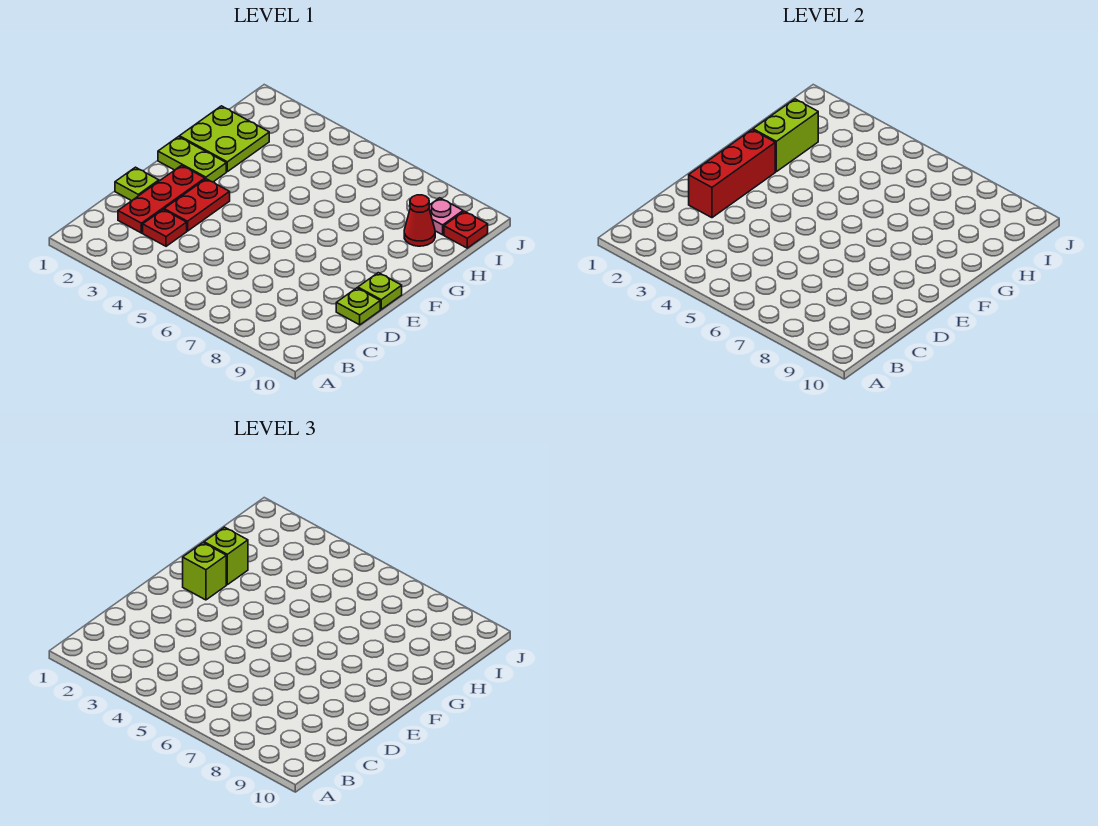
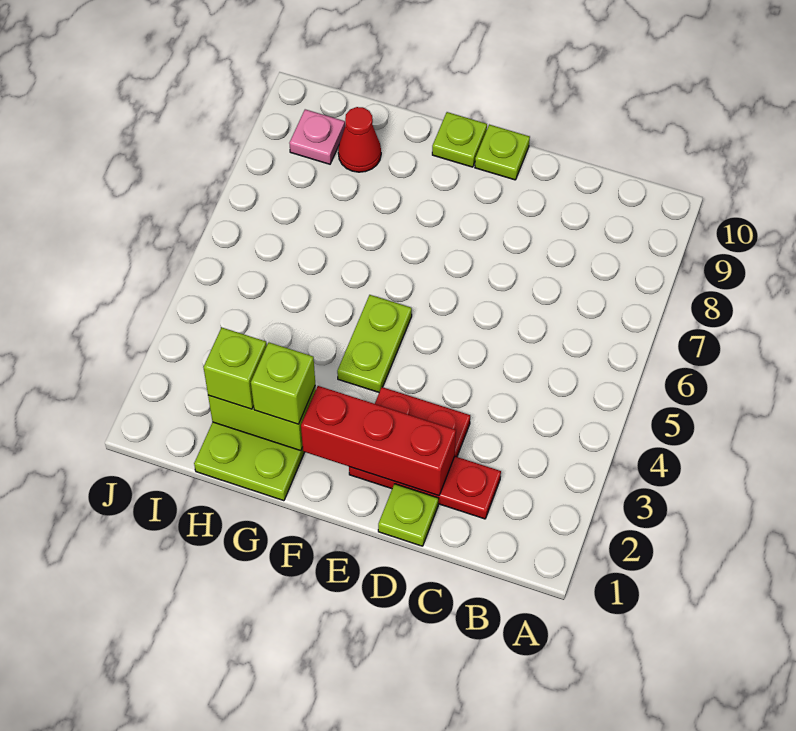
red plate C3 level 1 -> none
lime plate D10 level 1 -> lime plate F10 level 1
lime plate F1:F2 level 1 -> lime plate F4:F5 level 1
lime brick F2 level 3 -> lime brick H2 level 3
red plate I10 level 1 -> none

